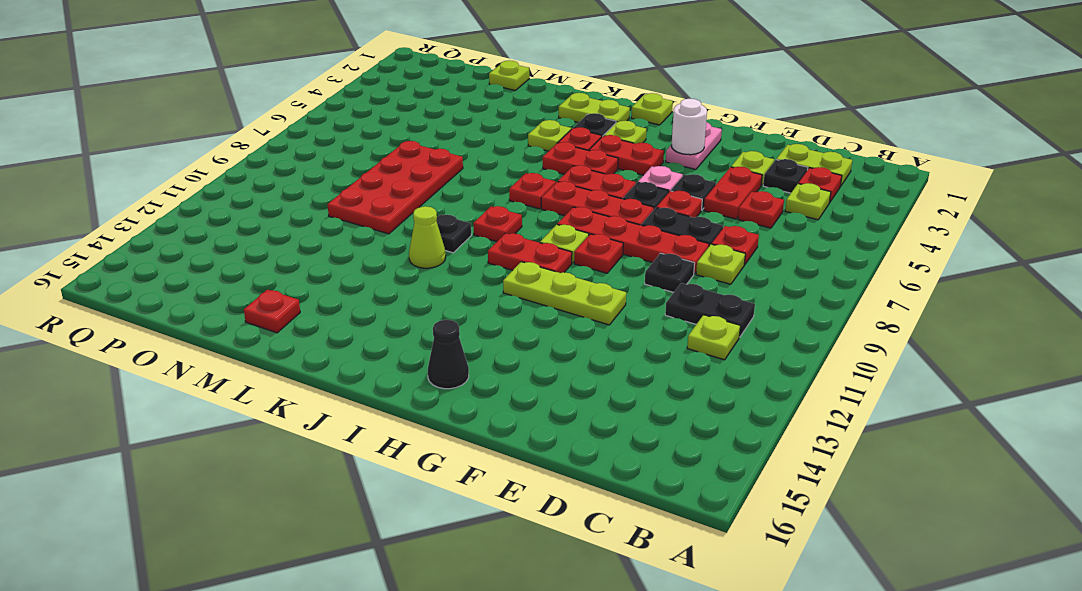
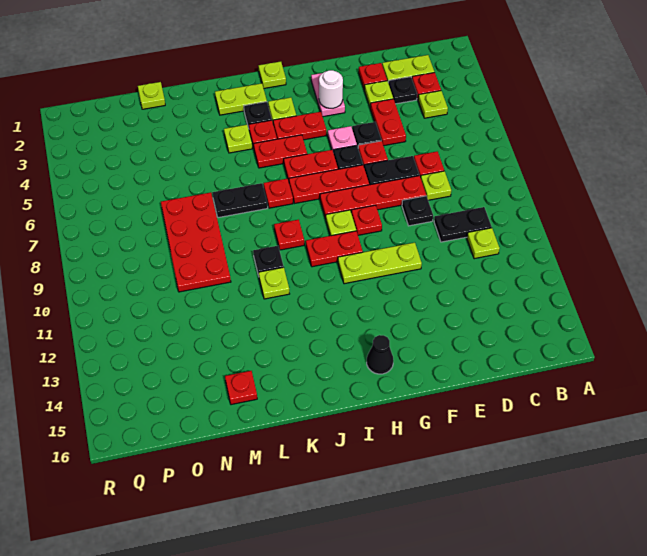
red plate D5 level 1 -> red plate E2 level 1
none -> black plate K7:L7 level 1
lime cone K11 level 1 -> lime plate K11 level 1

